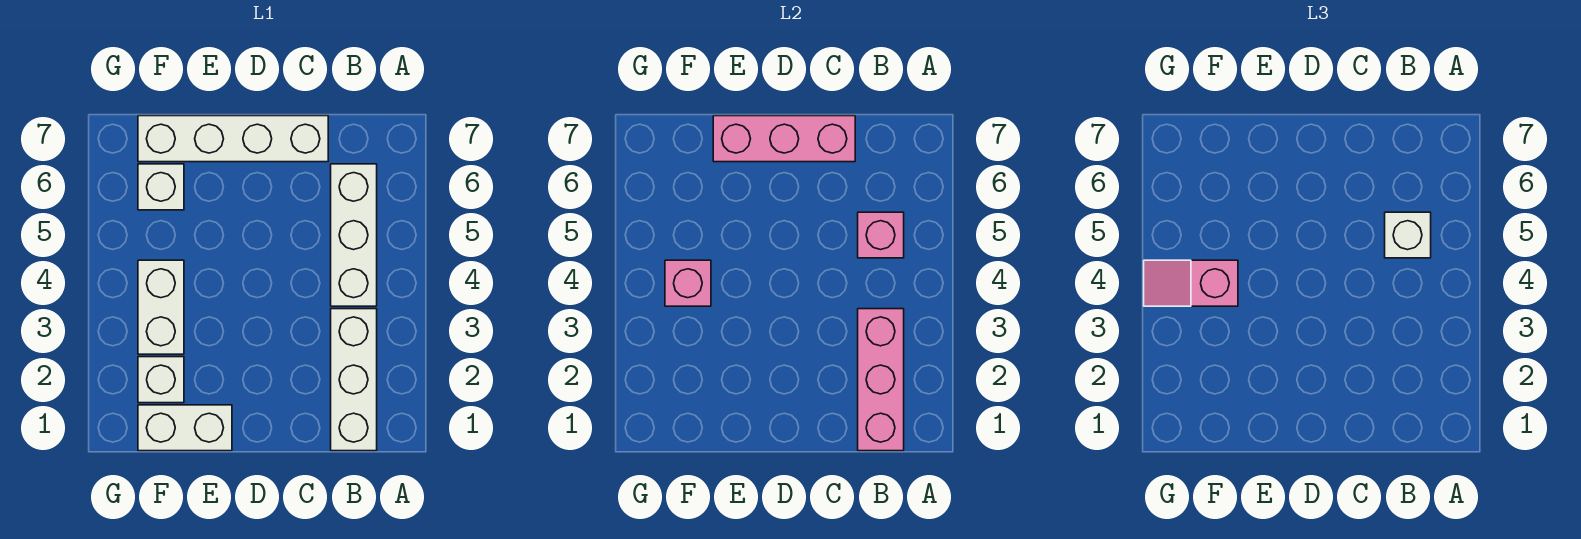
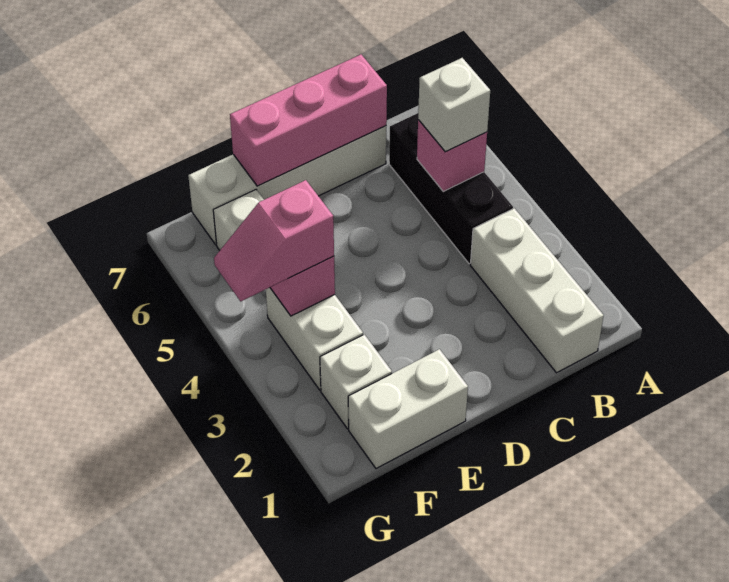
pink brick B1:B3 level 2 -> none
white brick B4:B6 level 1 -> black brick B4:B6 level 1

